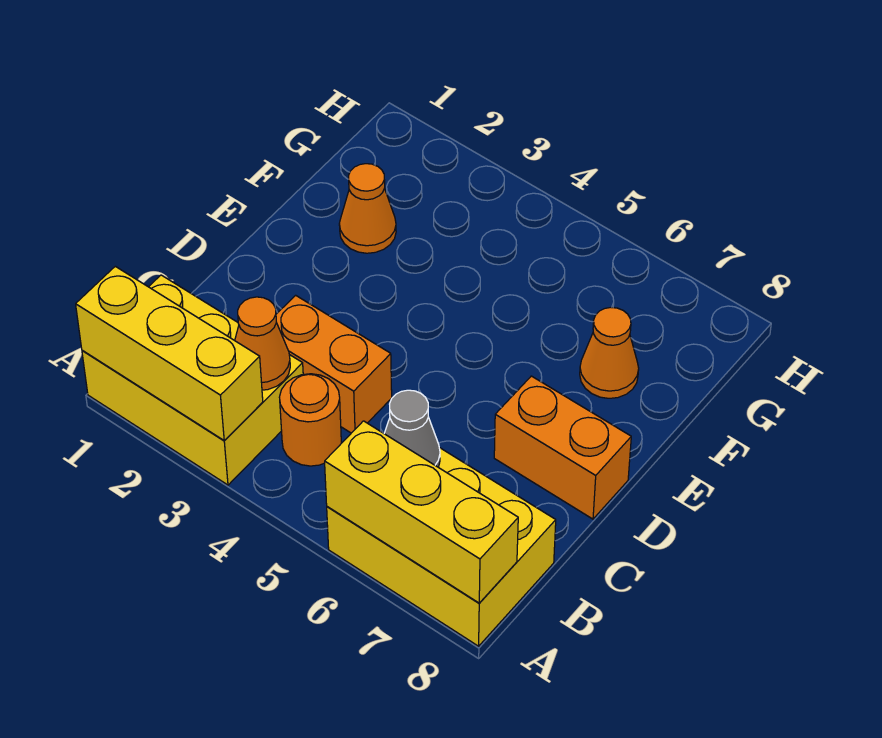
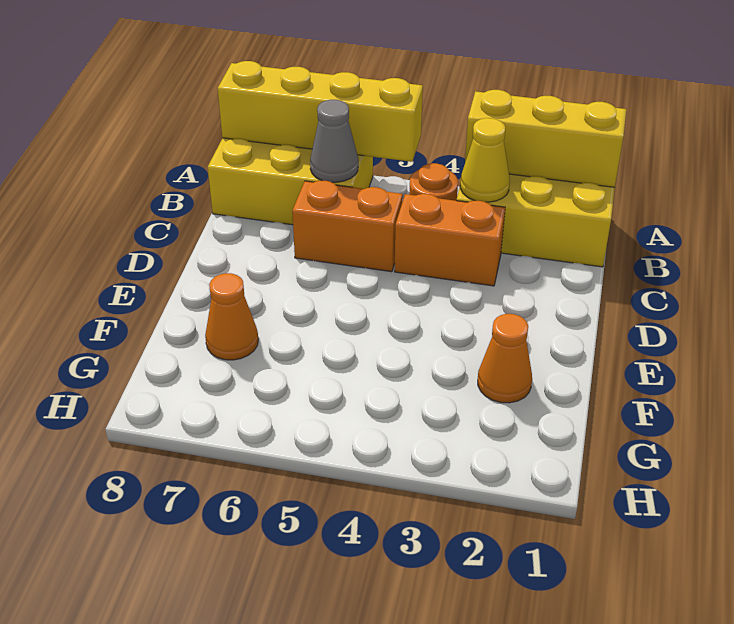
yellow brick A6:A8 level 2 -> yellow brick A5:A8 level 2
orange cone B3 level 2 -> yellow cone B3 level 2
orange brick D7:D8 level 1 -> orange brick C5:C6 level 1

